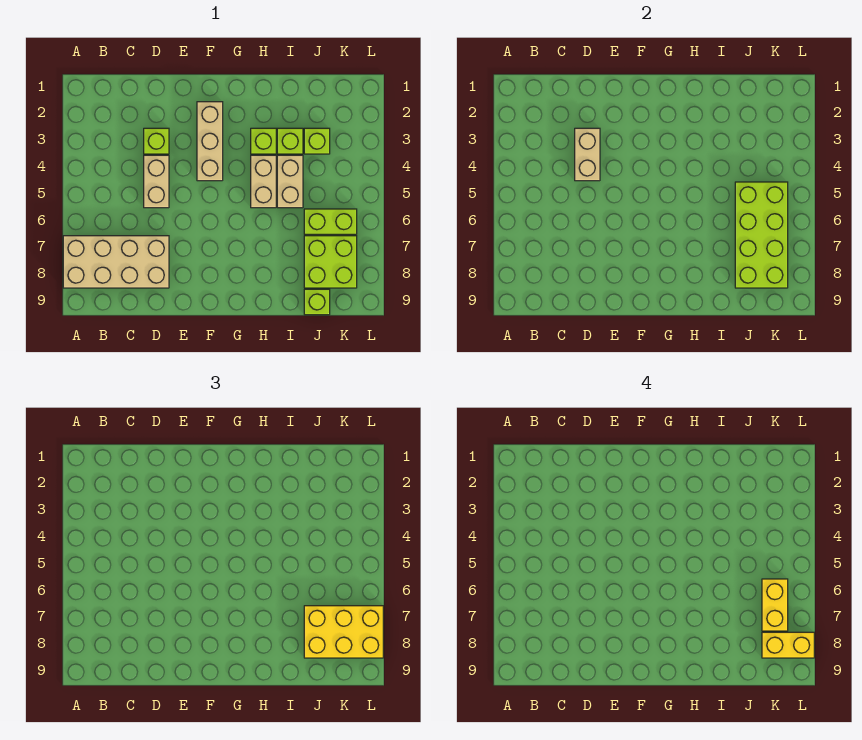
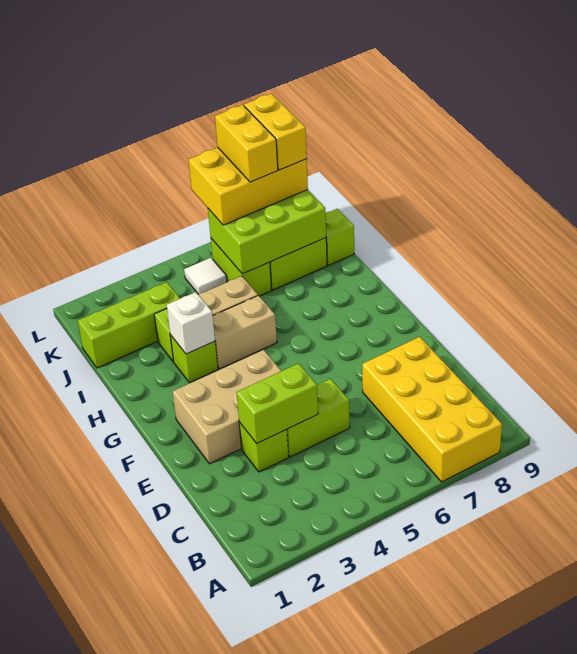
tan brick A7:D8 level 1 -> yellow brick A7:D8 level 1
tan brick D3:D4 level 2 -> lime brick D3:D4 level 2
tan brick D4:D5 level 1 -> lime brick D4:D5 level 1
tan brick F2:F4 level 1 -> tan brick E2:F4 level 1
none -> white brick H3 level 2
lime brick J3 level 1 -> lime brick J1:J3 level 1
lime brick J5:K8 level 2 -> lime brick J6:K8 level 2
yellow brick J7:L8 level 3 -> yellow brick K6:L8 level 3
none -> white tile K5 level 1
yellow brick K6:K7 level 4 -> yellow brick K7:L7 level 4

